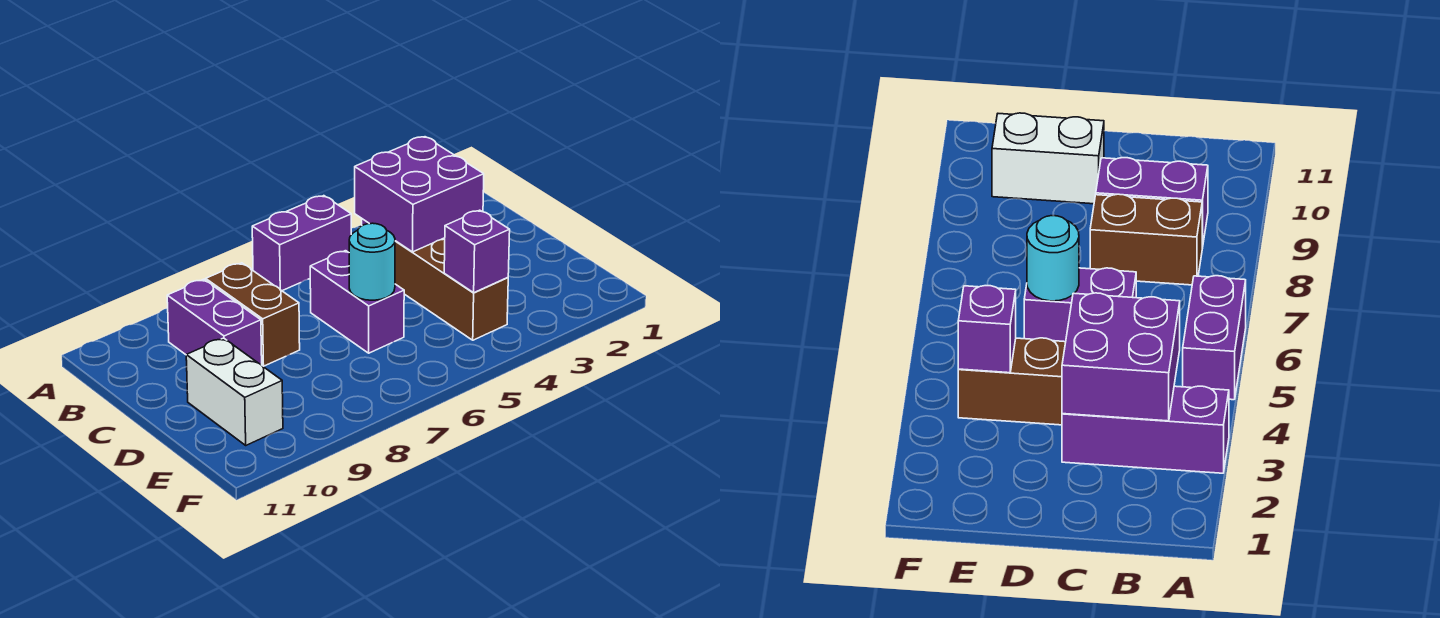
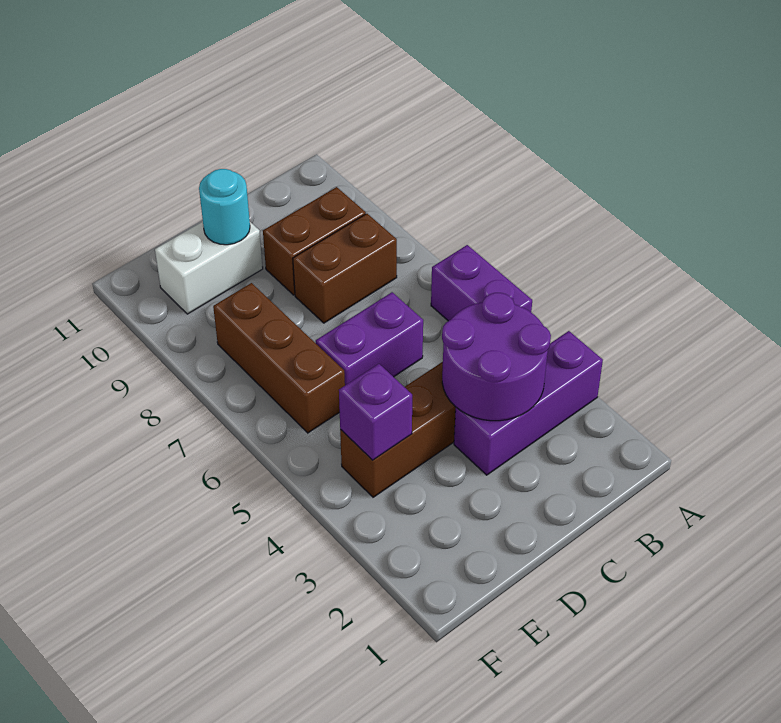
purple brick B3:C4 level 2 -> purple round brick B3:C4 level 2
purple brick B9:C9 level 1 -> brown brick B9:C9 level 1
cyan round brick D6 level 2 -> cyan round brick D10 level 2
none -> brown brick E6:E8 level 1

